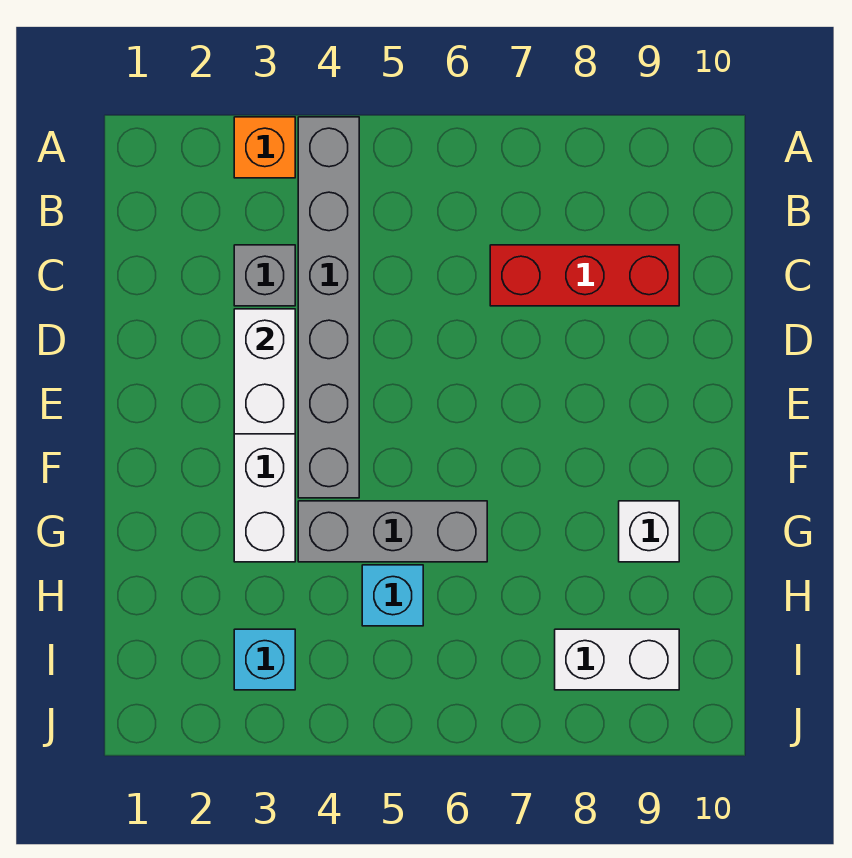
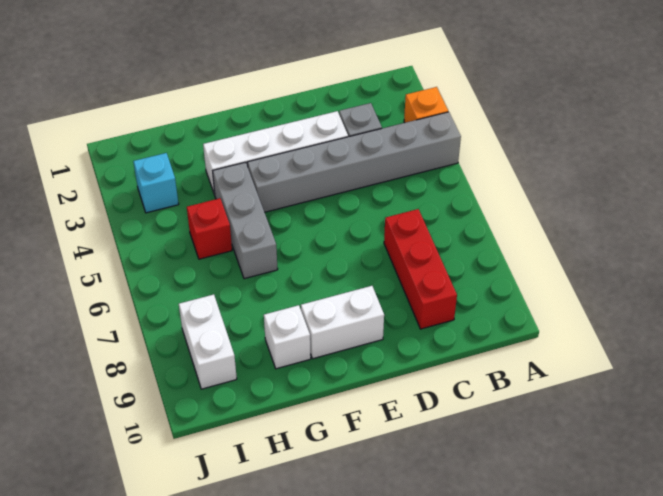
white brick D3:E3 level 2 -> white brick E9:F9 level 1
cyan brick H5 level 1 -> red brick H5 level 1

